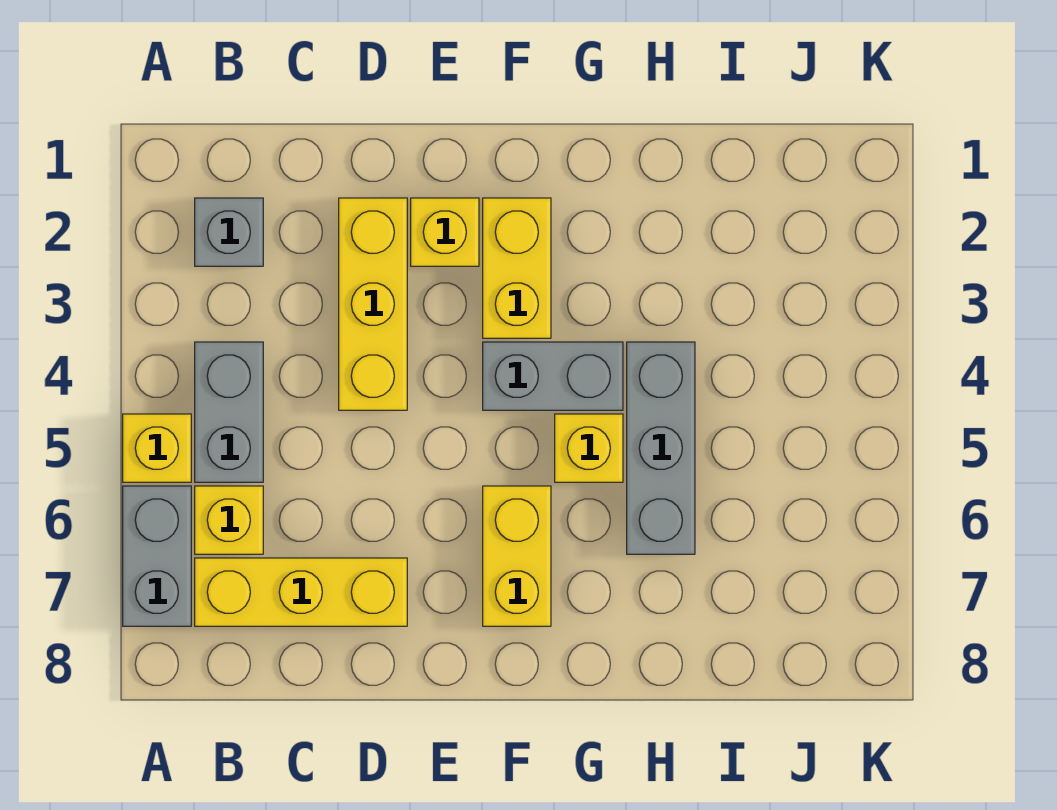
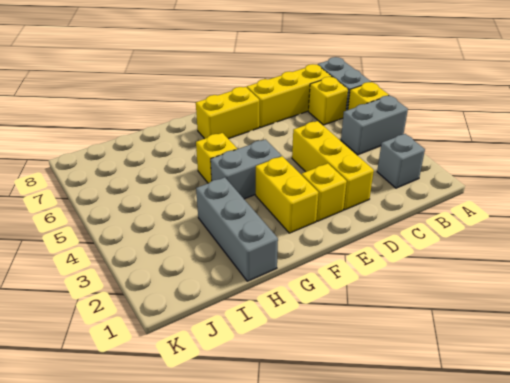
grey brick B4:B5 level 1 -> grey brick A4:B4 level 1
yellow brick F6:F7 level 1 -> yellow brick E7:F7 level 1
grey brick H4:H6 level 1 -> grey brick H1:H3 level 1

